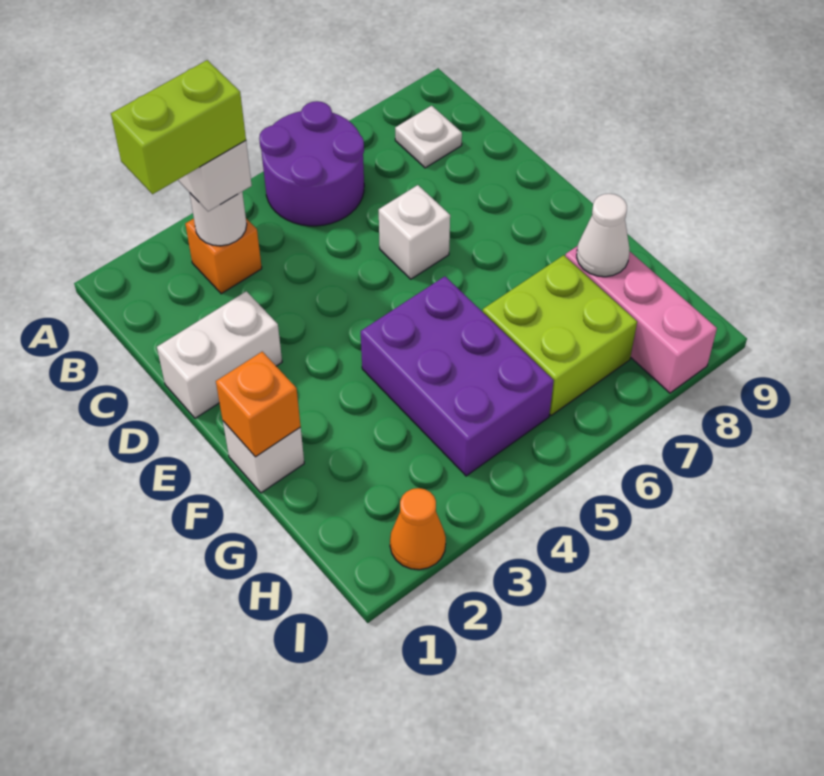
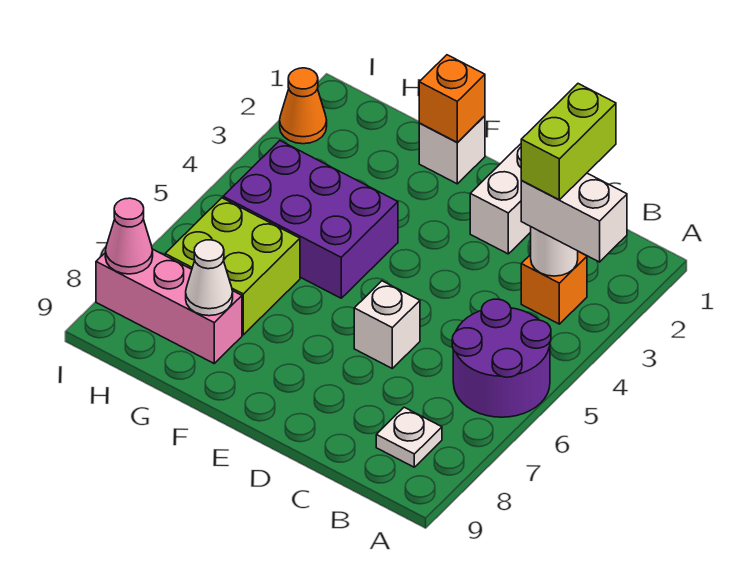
none -> pink cone I8 level 2

